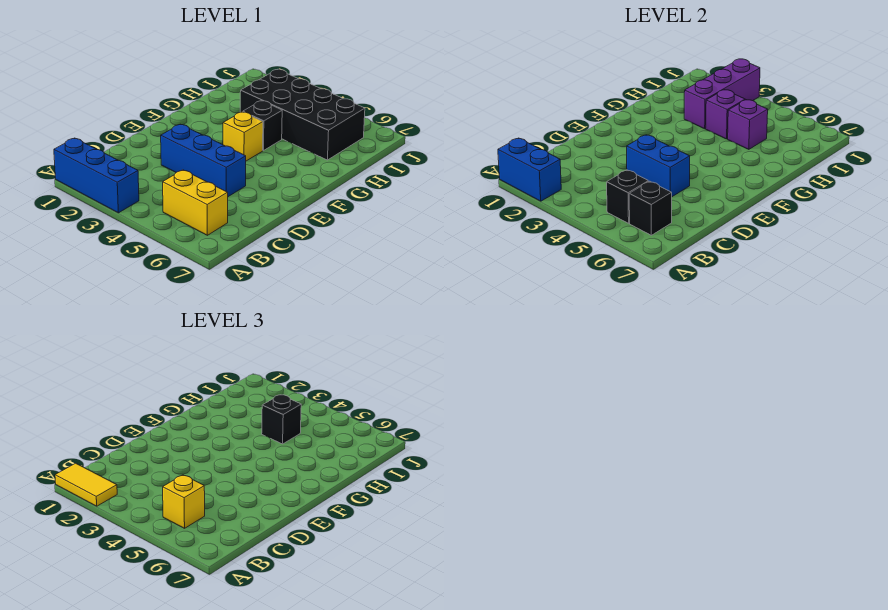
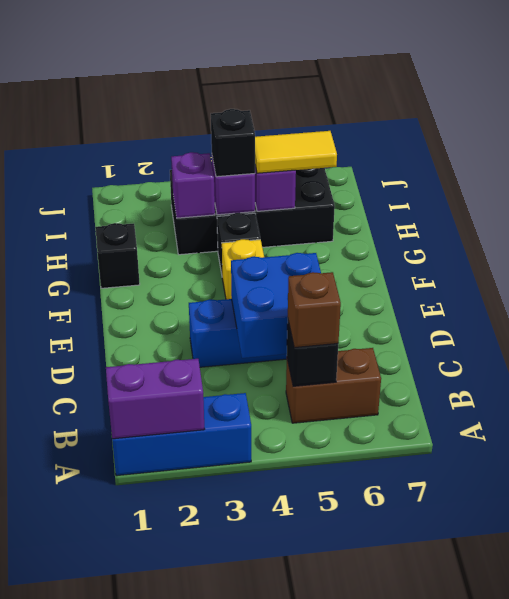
blue brick A1:A2 level 2 -> purple brick A1:A2 level 2
yellow tile A1:A2 level 3 -> yellow tile H5:H6 level 3
yellow brick B5:B6 level 1 -> brown brick B5:B6 level 1
yellow brick B5 level 3 -> brown brick B5 level 3
black brick B6 level 2 -> black brick G1 level 1
blue brick D4:D5 level 2 -> blue brick C4:D5 level 2
purple brick H3:J3 level 2 -> purple brick H3 level 2

